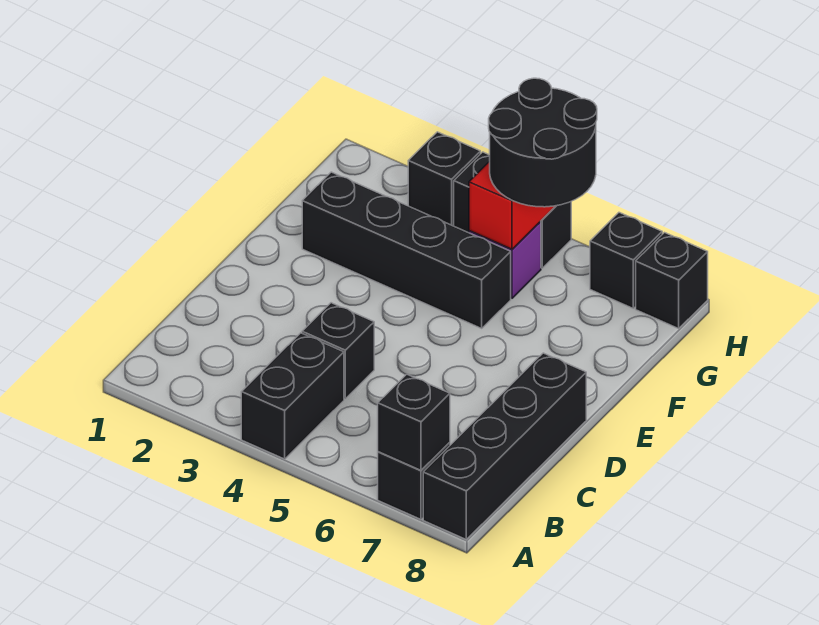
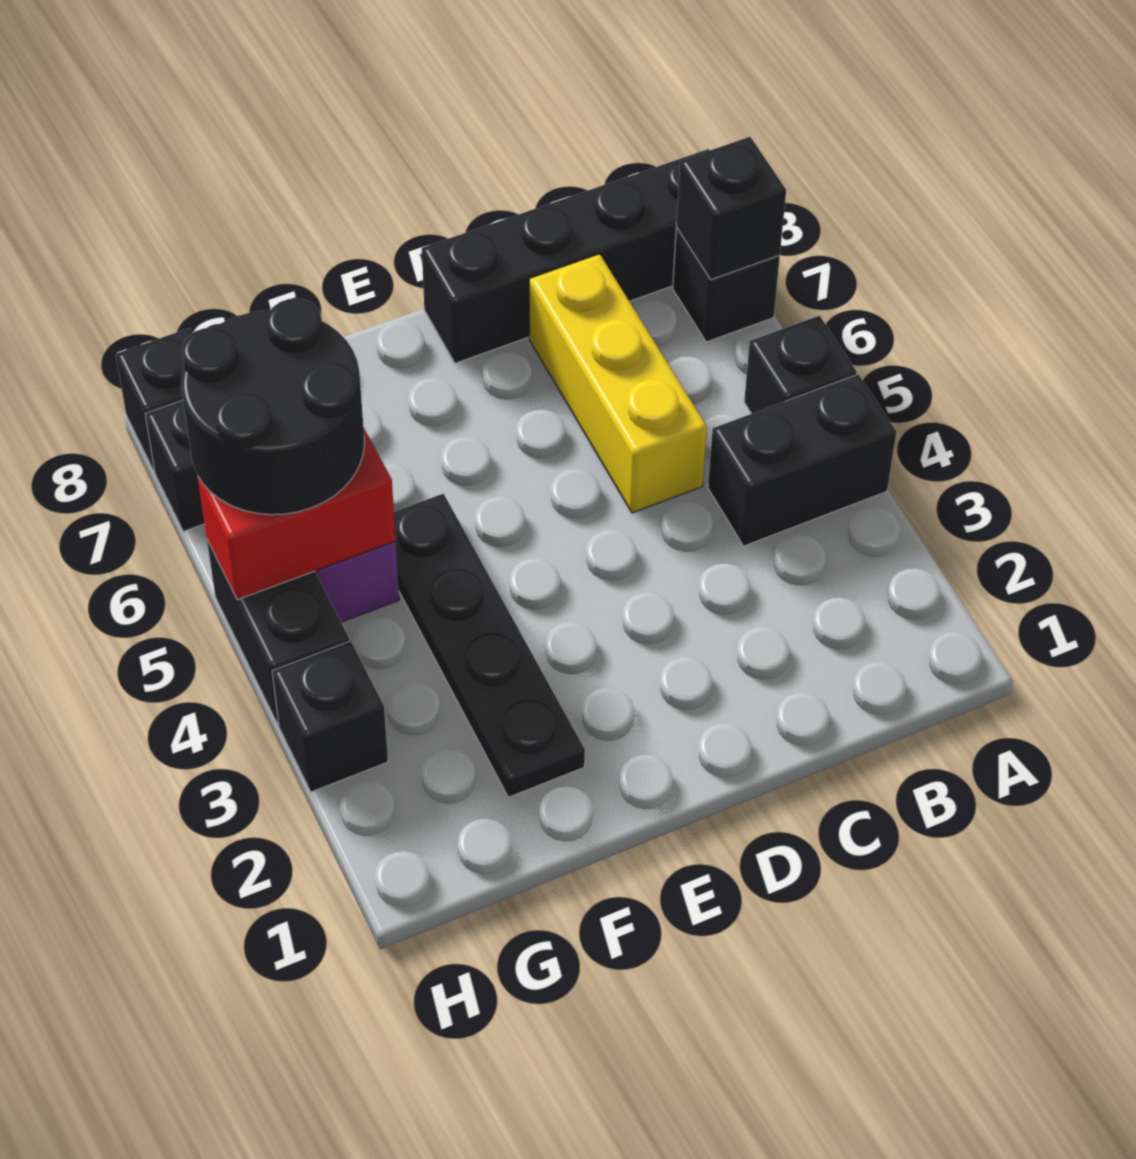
black brick C4 level 1 -> black brick A5 level 1
none -> yellow brick C5:C7 level 1
black brick F2:F5 level 1 -> black plate F2:F5 level 1

